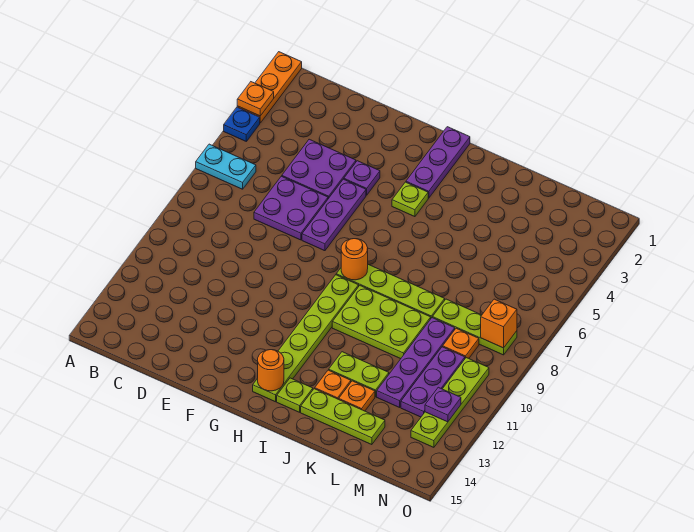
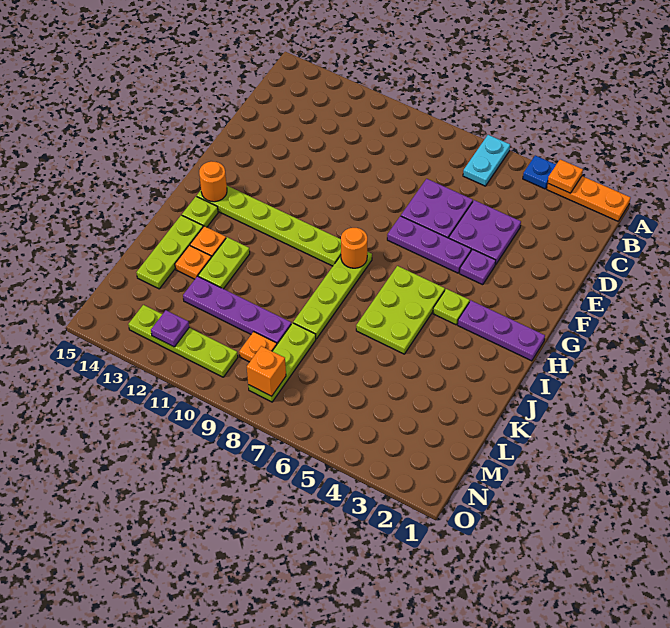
lime plate I9:K10 level 1 -> lime plate H5:J6 level 1
purple plate M10:M12 level 1 -> none

